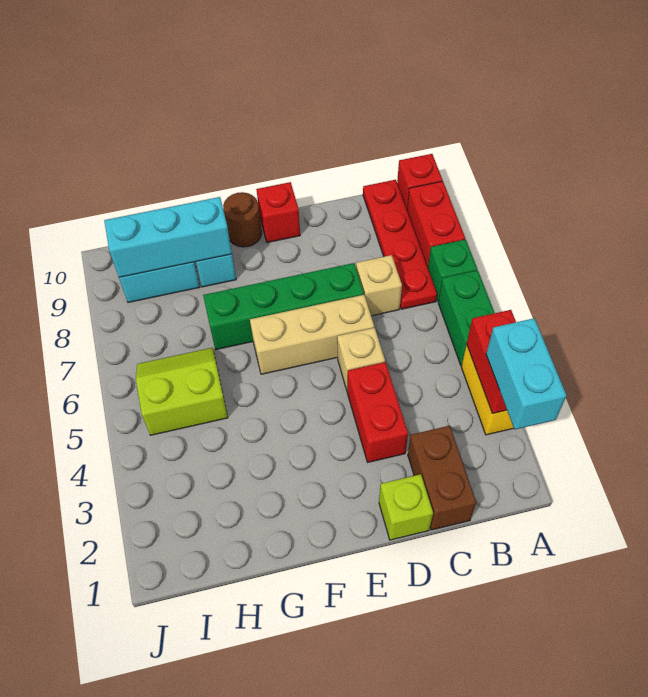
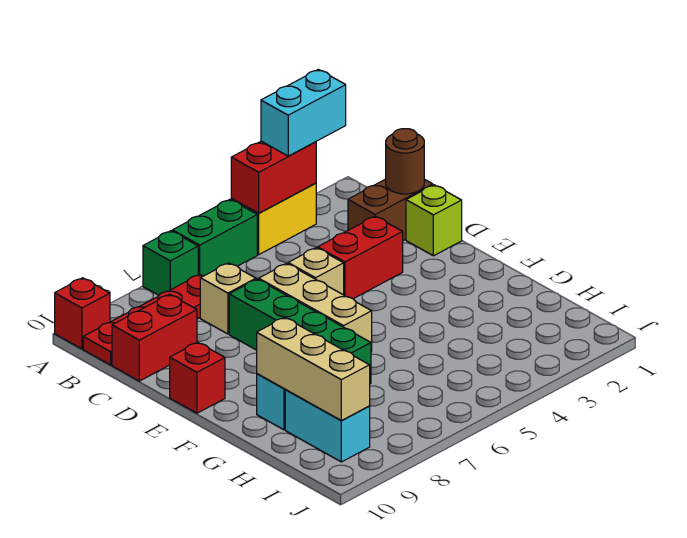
red brick A8:A9 level 1 -> red brick C9:C10 level 1
brown round brick F10 level 1 -> brown round brick C1 level 2
cyan brick G9:I9 level 2 -> tan brick G9:I9 level 2
lime slope H5:I6 level 1 top 5 -> none

